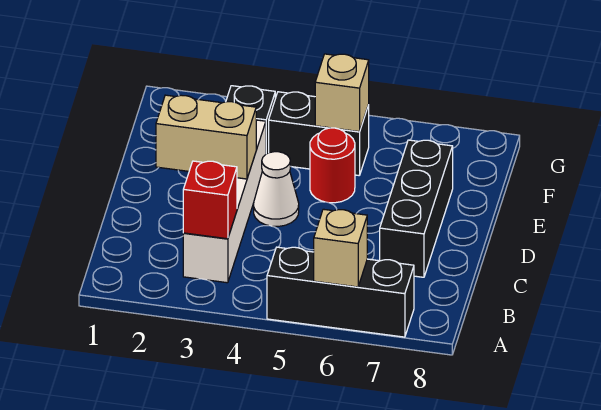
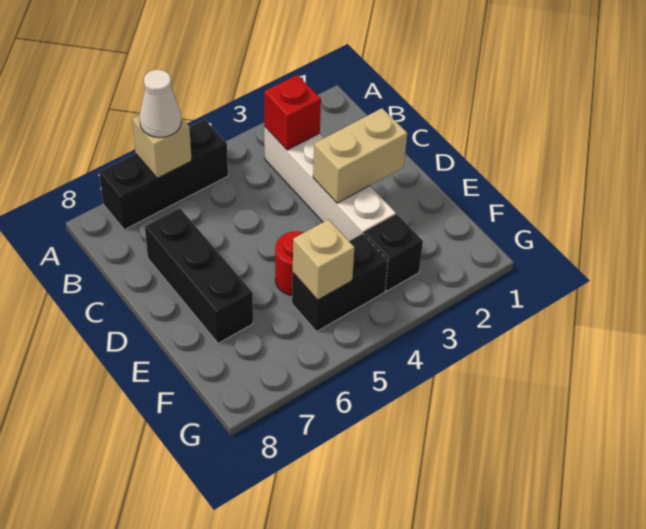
white cone D4 level 1 -> white cone A6 level 3

